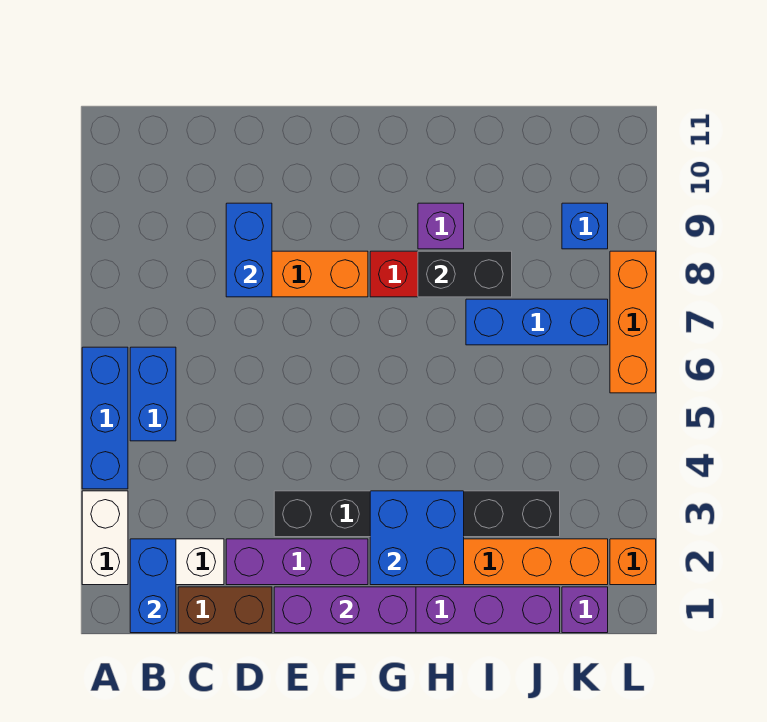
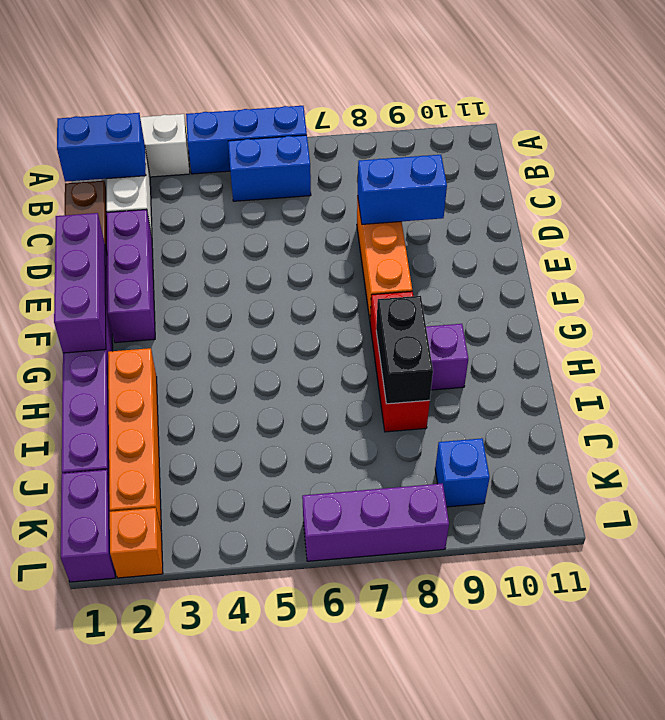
black brick E3:J3 level 1 -> none
blue brick G2:H3 level 2 -> none
blue brick I7:K7 level 1 -> none
purple brick K1 level 1 -> purple brick K1:L1 level 1
orange brick L6:L8 level 1 -> purple brick L6:L8 level 1

